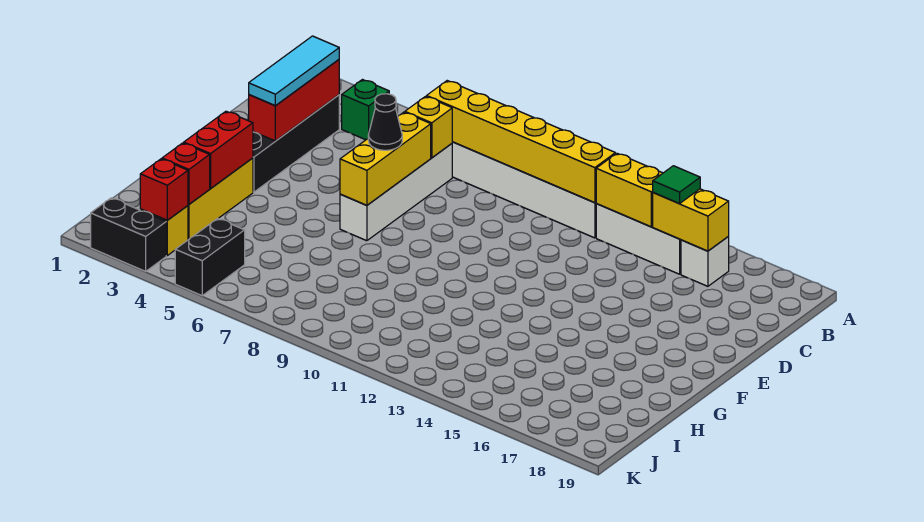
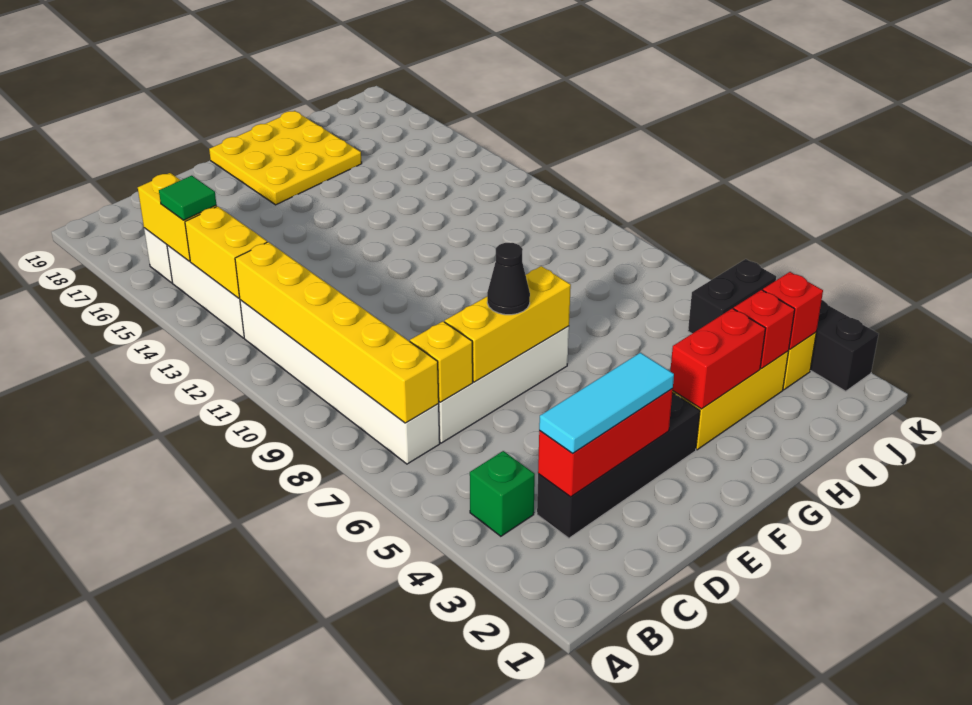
none -> yellow plate F17:H19 level 1

